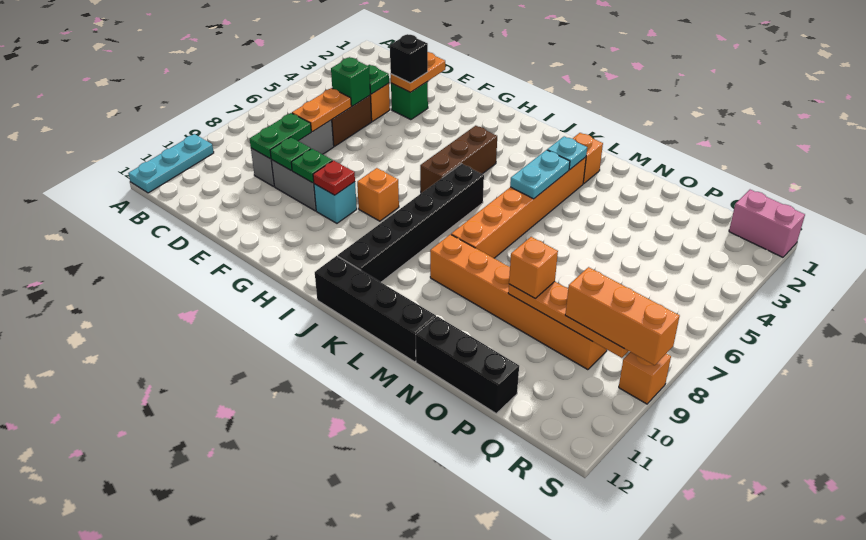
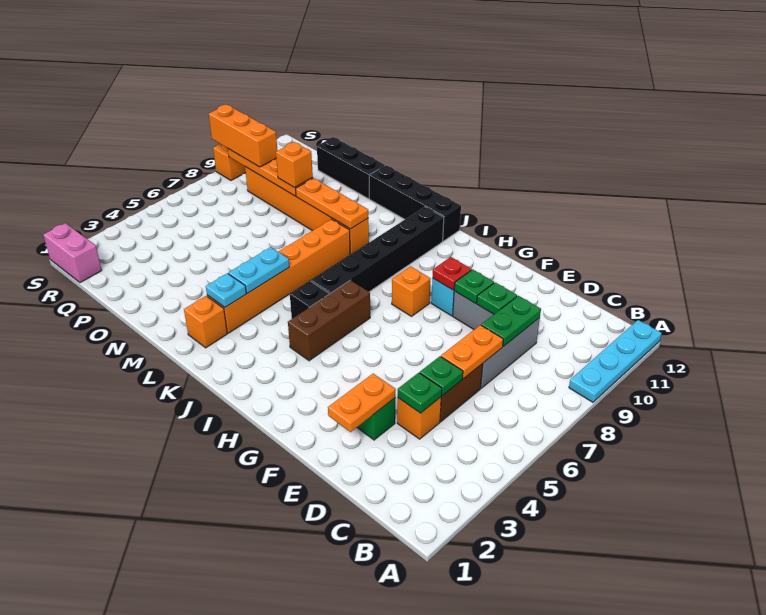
cyan plate A10:A12 level 1 -> cyan plate A9:A12 level 1
green brick D5 level 2 -> green plate D5 level 2
black brick E3 level 3 -> black brick J5 level 1
none -> orange plate L9:N9 level 2

